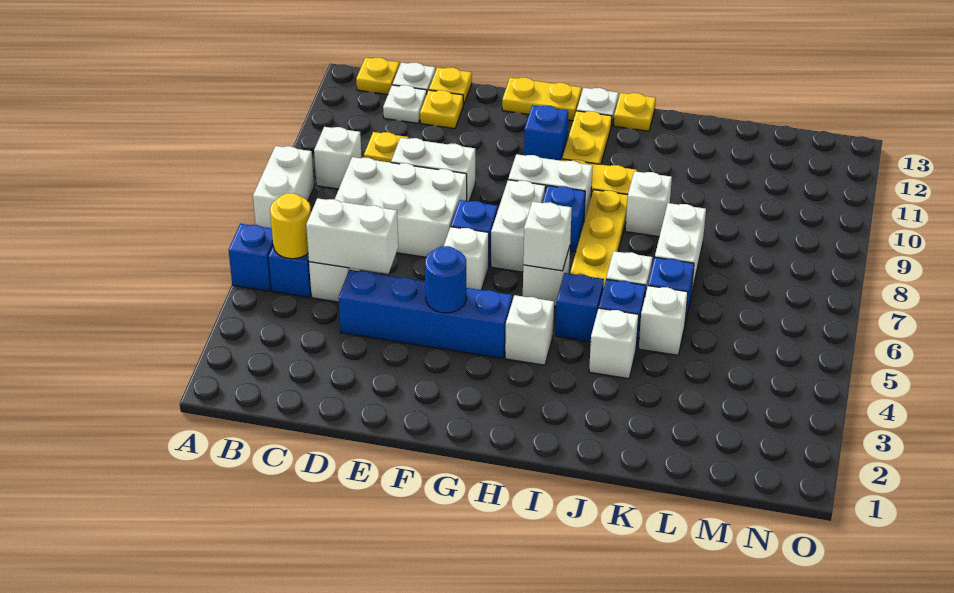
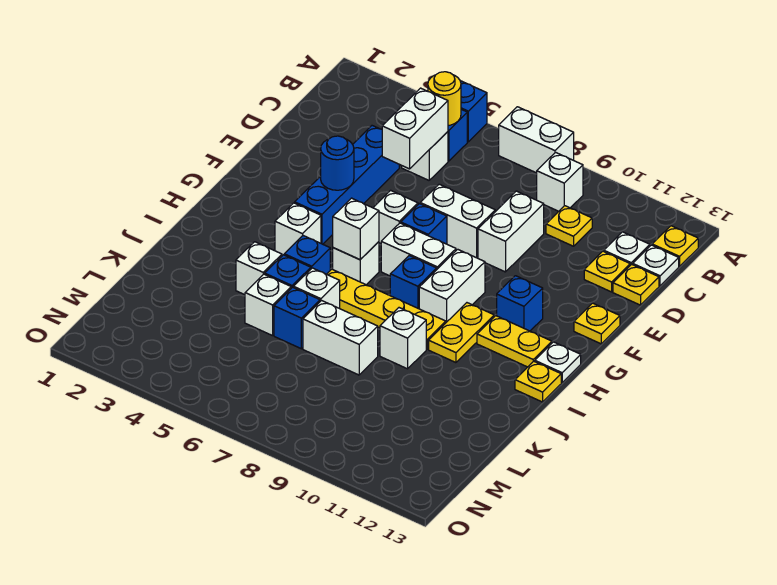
white brick C7:E8 level 1 -> white brick E7:E8 level 1
yellow plate F13:G13 level 1 -> yellow plate F13 level 1

